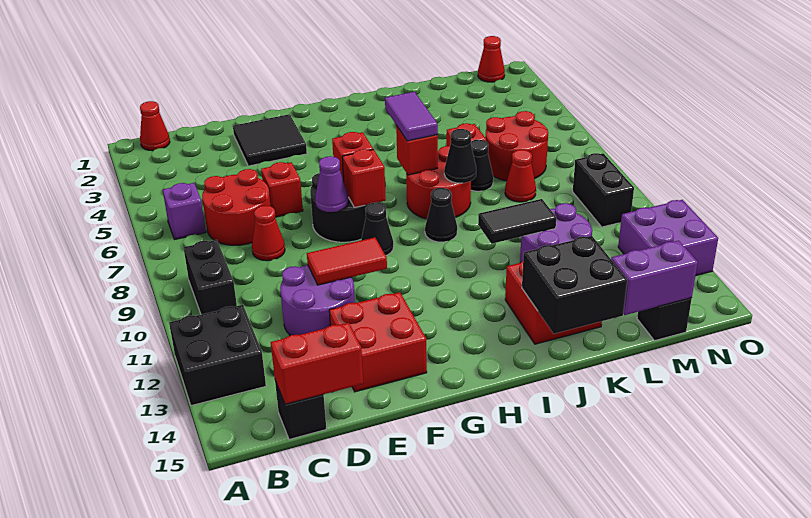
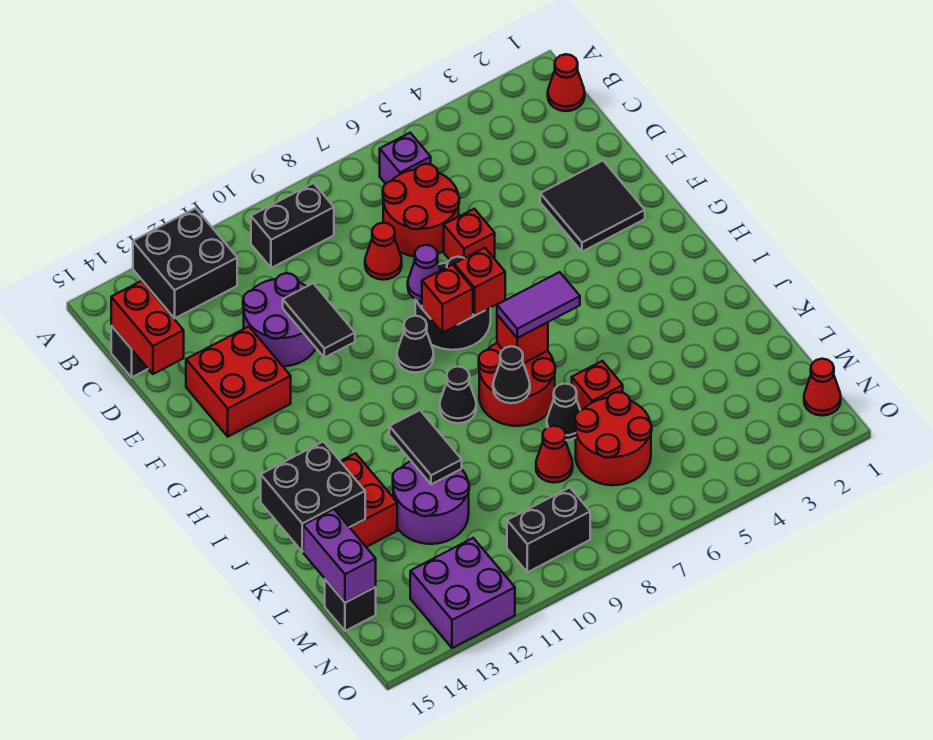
red tile E11:F11 level 2 -> black tile E11:F11 level 2

